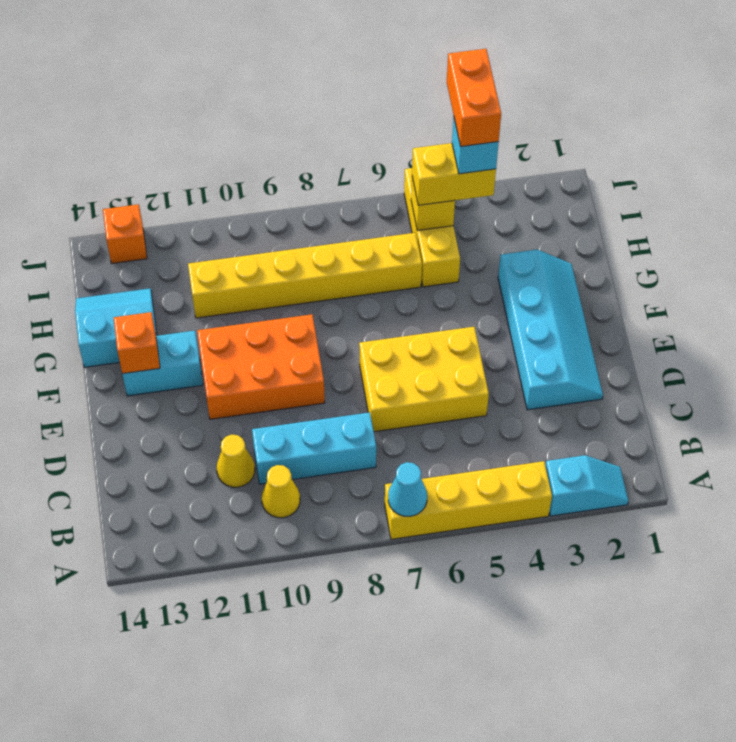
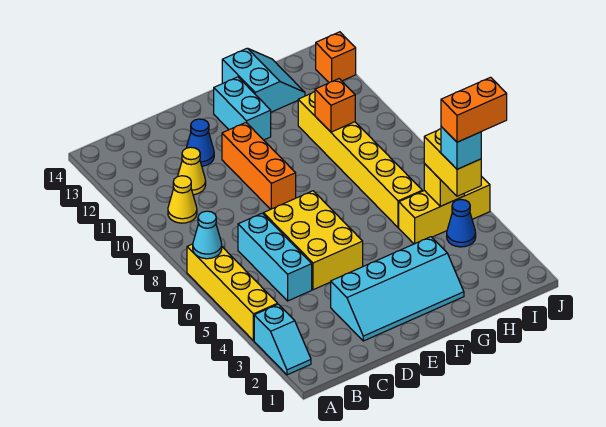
cyan brick C8:C10 level 1 -> cyan brick C5:C7 level 1
none -> blue cone D12 level 1
orange brick E9:F11 level 1 -> orange brick E9:E11 level 1
orange brick F13 level 2 -> orange brick H10 level 2
none -> blue cone I4 level 1

